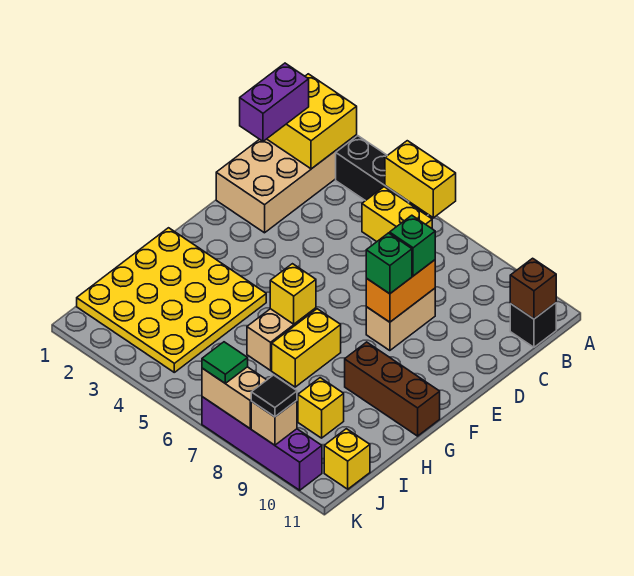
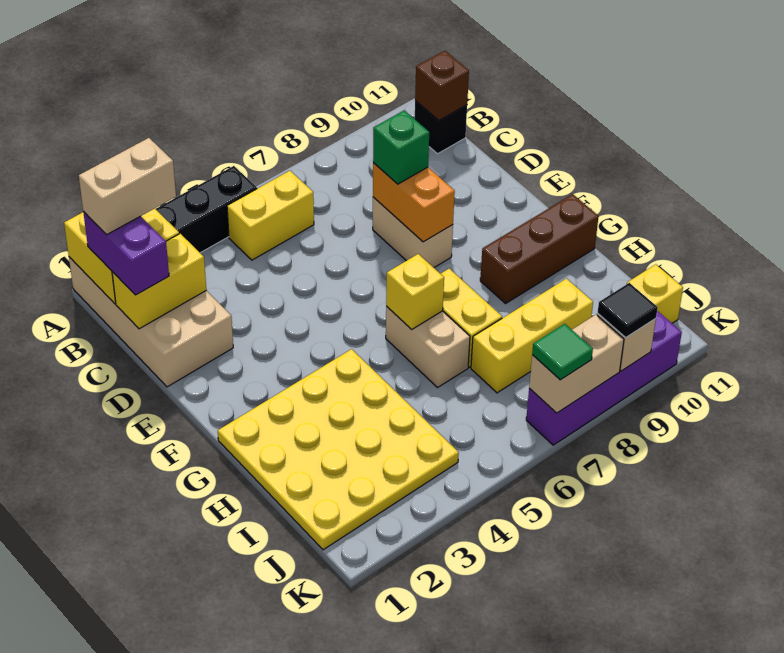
yellow brick A5:A6 level 2 -> yellow brick C1:C2 level 2
none -> tan brick B1:B2 level 4
green brick E8 level 3 -> none
yellow brick I9 level 1 -> yellow brick I7:I9 level 1

